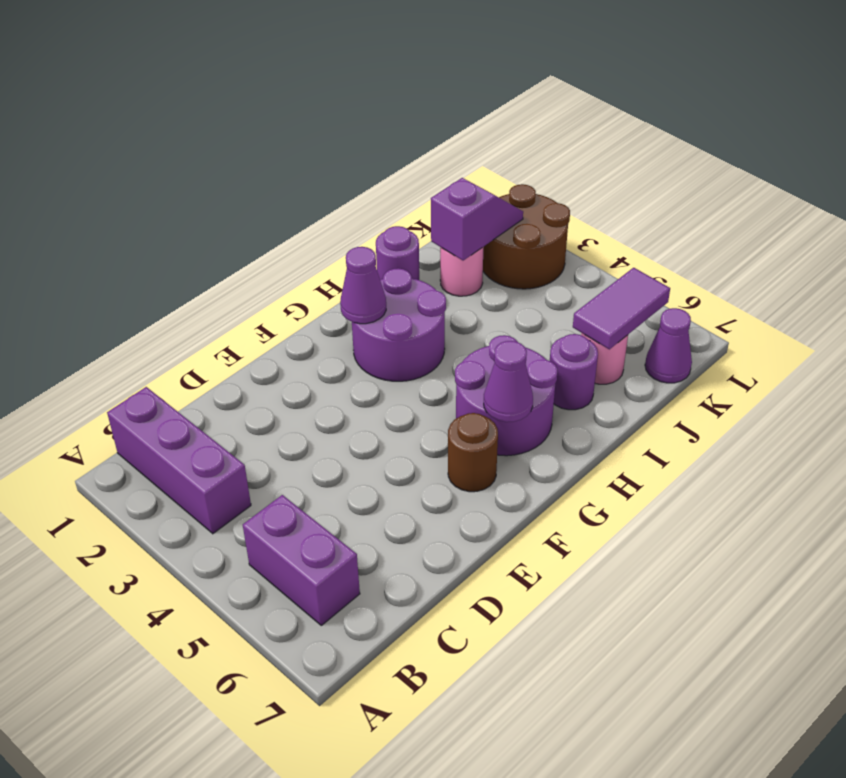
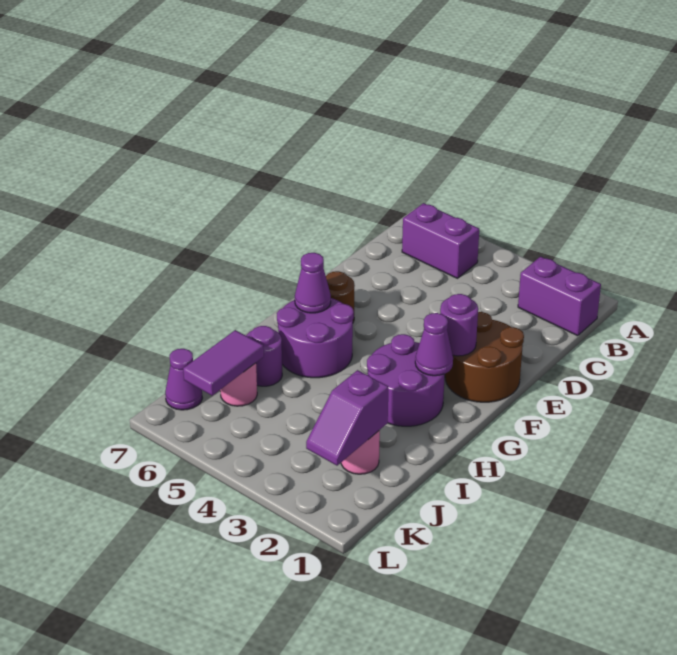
purple brick B1:B3 level 1 -> purple brick B1:B2 level 1
purple round brick I1 level 1 -> purple round brick F2 level 2
brown round brick K2:L3 level 1 -> brown round brick E1:F2 level 1

